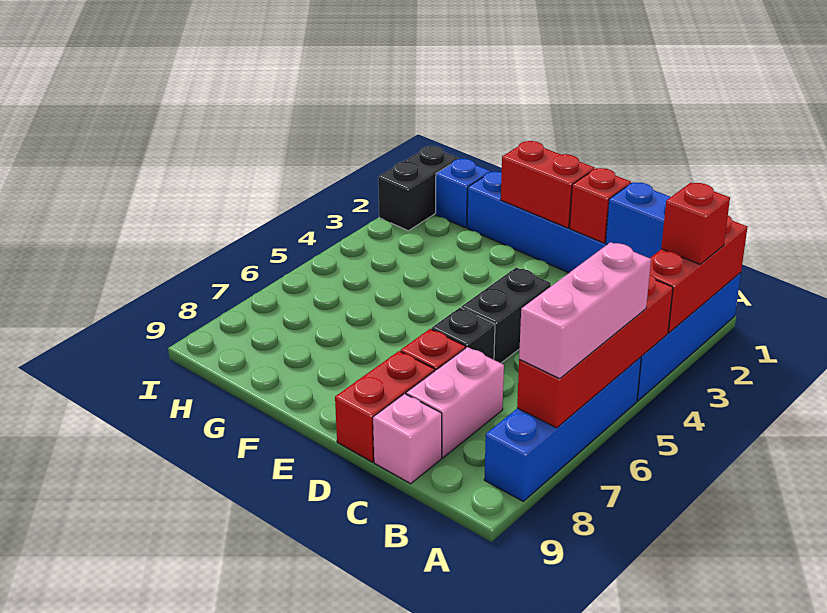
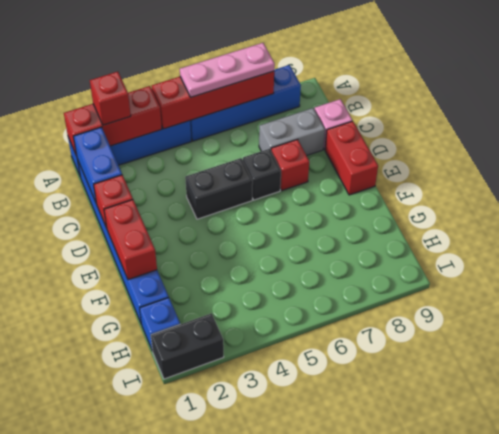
pink brick A5:A7 level 3 -> pink plate A5:A7 level 3
pink brick C7:C8 level 1 -> grey brick C7:C8 level 1
red brick D8:D9 level 1 -> red brick D9:E9 level 1

